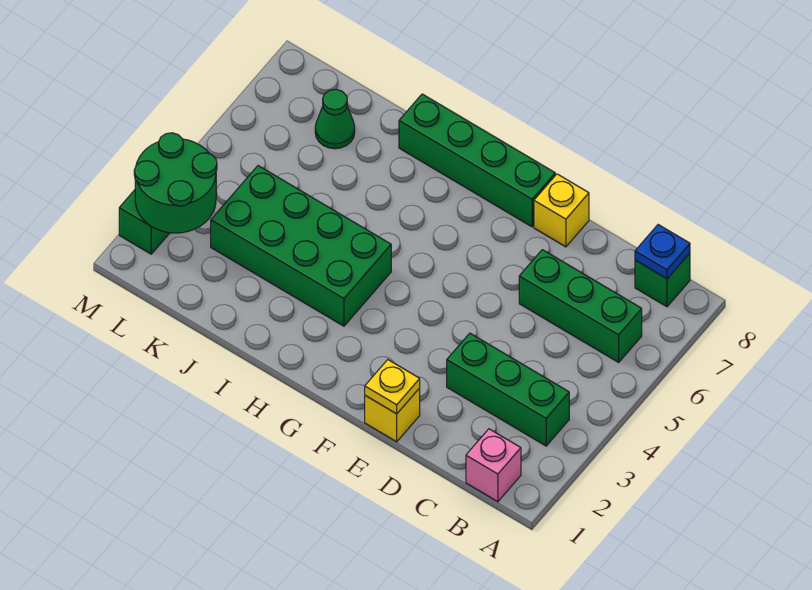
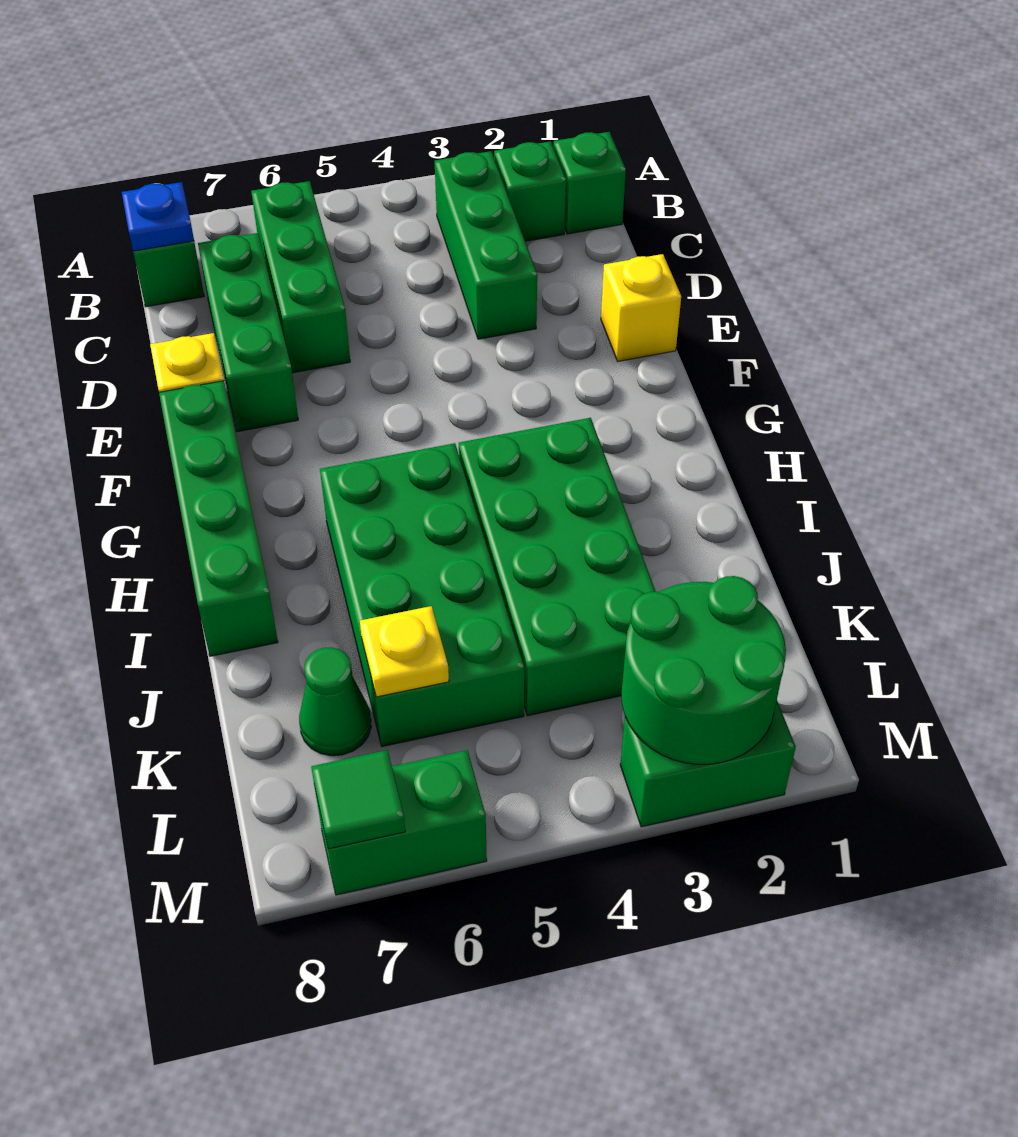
pink brick B1 level 1 -> green brick B1 level 1
none -> green brick B2 level 1
none -> green brick C7:E7 level 1
yellow plate E1 level 2 -> yellow plate K6 level 2
none -> green brick H5:K6 level 1
none -> green brick M6:M7 level 1
none -> green tile M7 level 2

